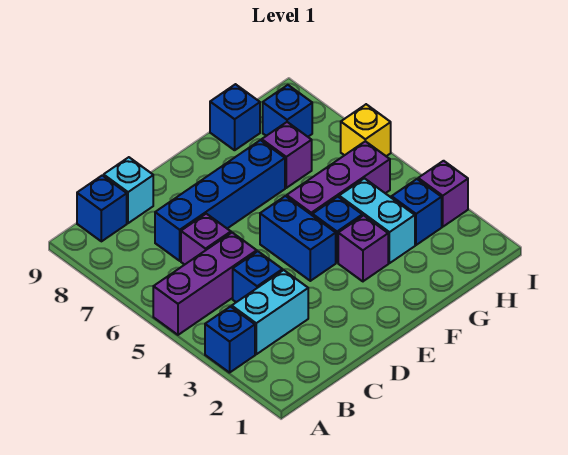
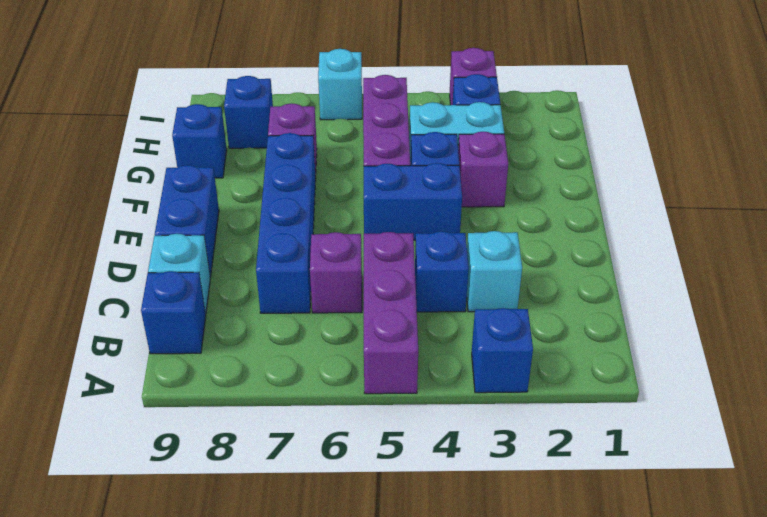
cyan brick B3:C3 level 1 -> cyan brick C3 level 1
none -> blue brick D9:E9 level 1
yellow brick I6 level 1 -> cyan brick I6 level 1

